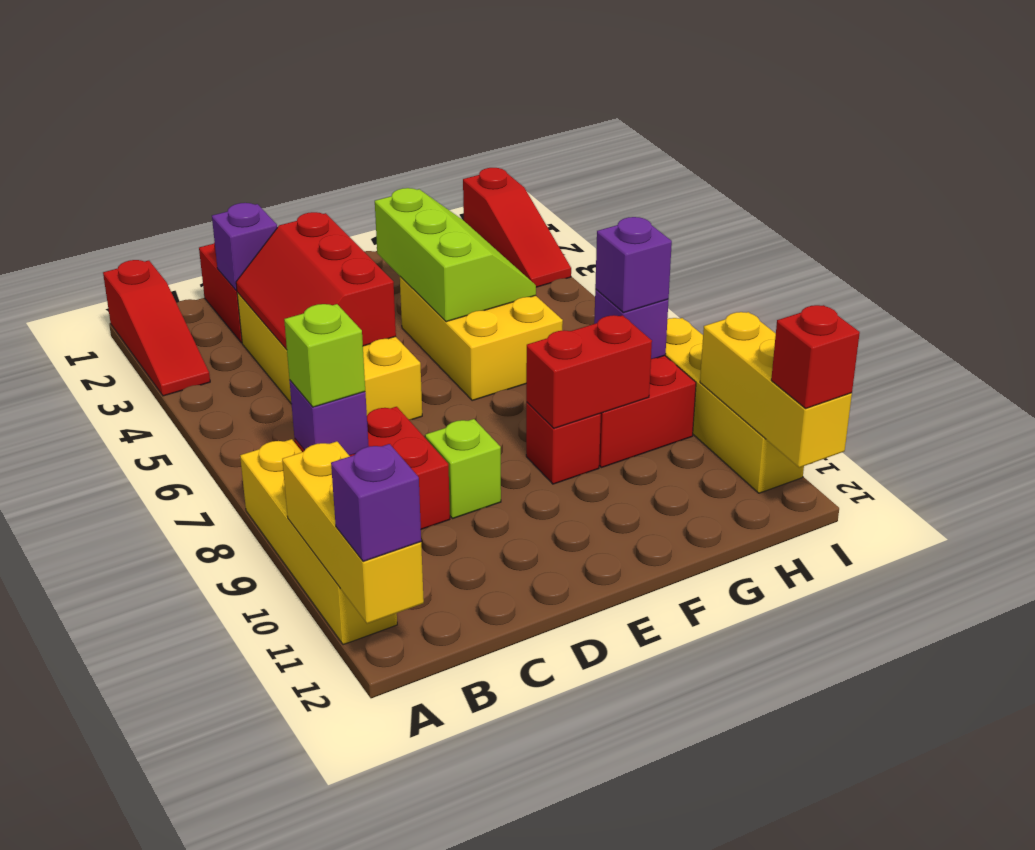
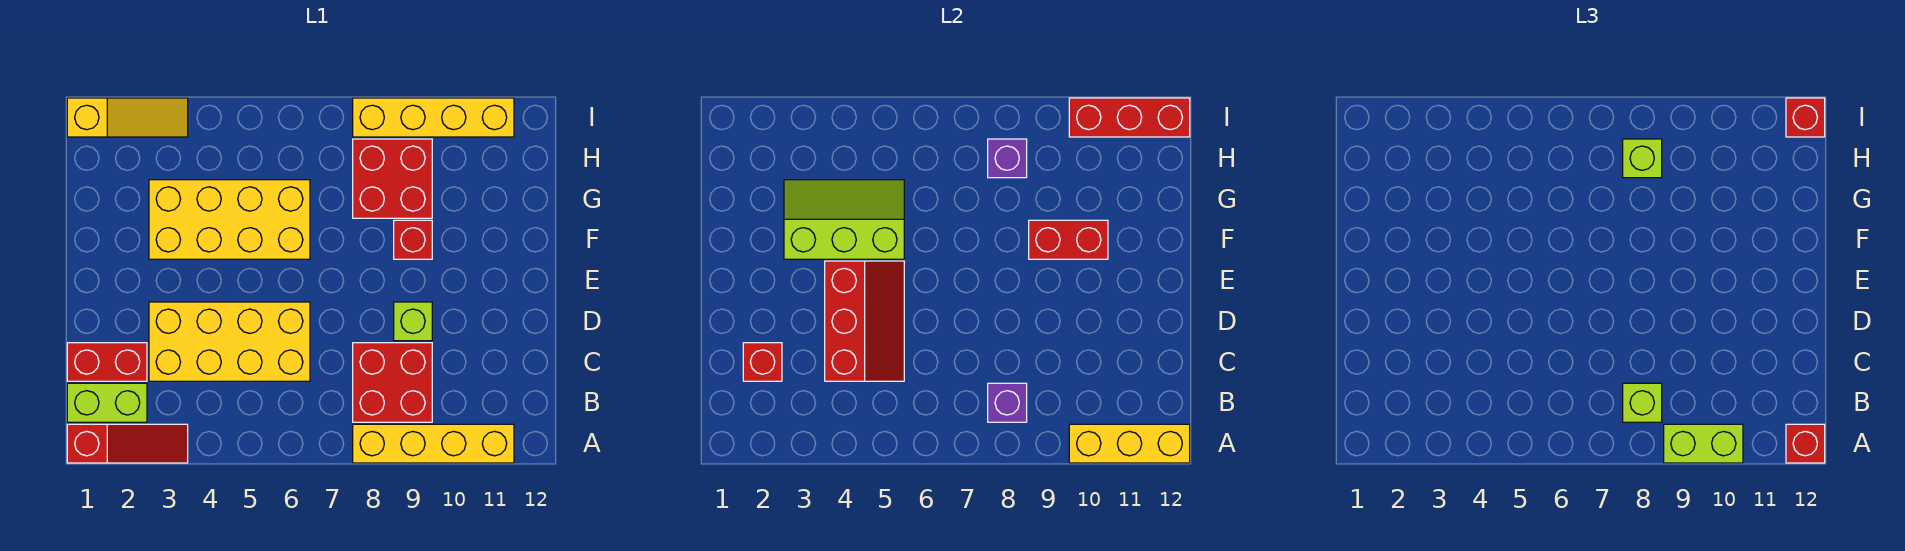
none -> lime brick A9:A10 level 3
purple brick A12 level 3 -> red brick A12 level 3
none -> lime brick B1:B2 level 1
purple brick C2 level 2 -> red brick C2 level 2
red slope C3:D5 level 2 top D -> red slope C4:E5 level 2 top 4
yellow brick F4:G6 level 1 -> yellow brick F3:G6 level 1
red brick F9:G9 level 2 -> red brick F9:F10 level 2
purple brick H8 level 3 -> lime brick H8 level 3
red slope I1:I3 level 1 top 1 -> yellow slope I1:I3 level 1 top 1
yellow brick I10:I12 level 2 -> red brick I10:I12 level 2

